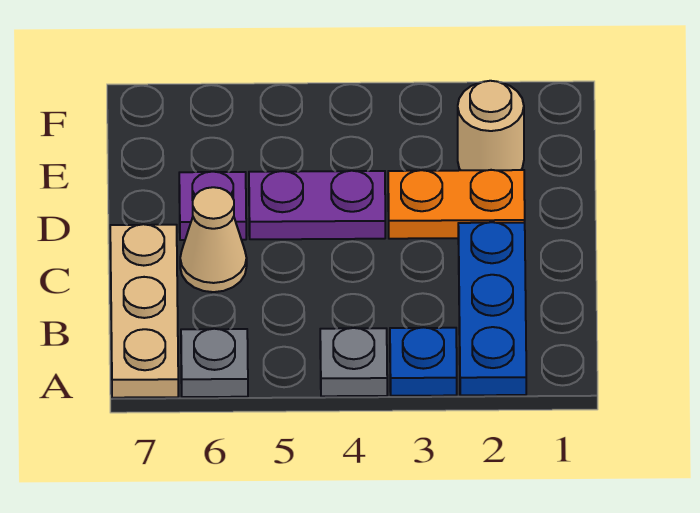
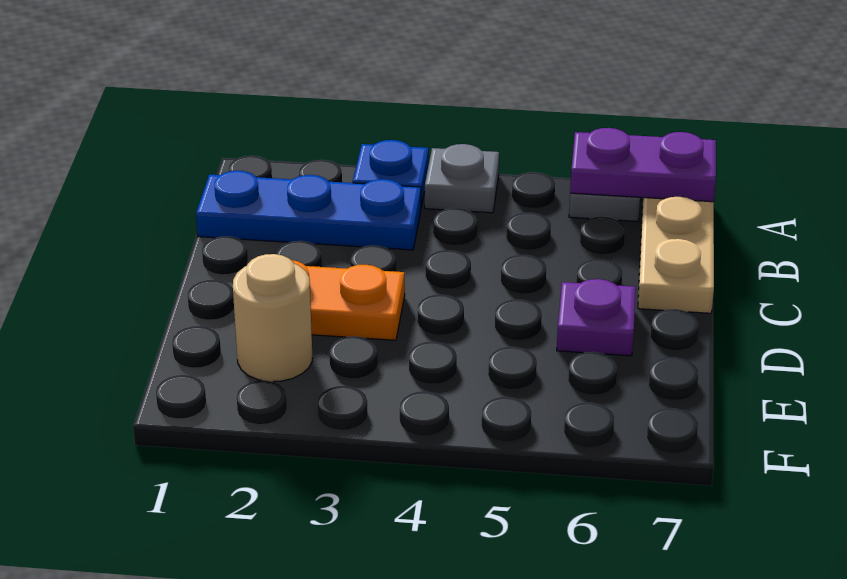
blue plate A2:C2 level 1 -> blue plate B1:B3 level 1
tan cone C6 level 1 -> none
purple plate D4:D5 level 1 -> purple plate A6:A7 level 2

